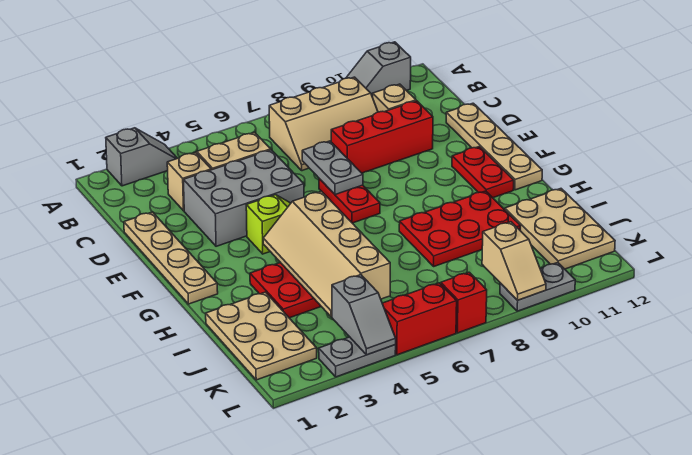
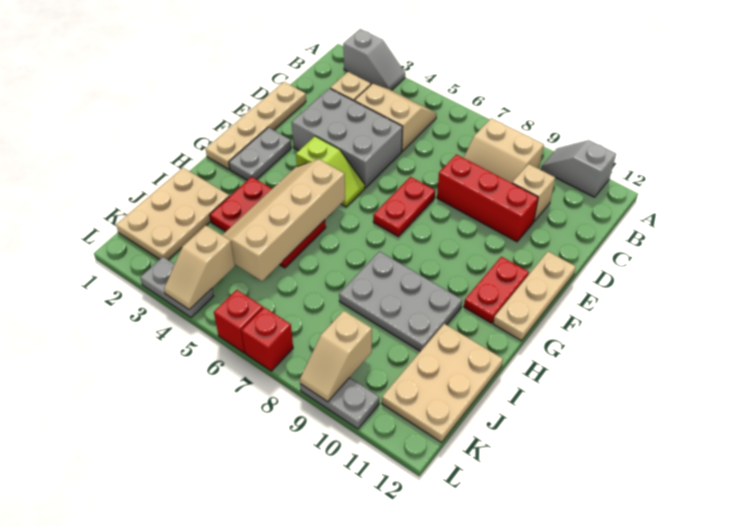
tan slope B7:C9 level 1 top B -> tan slope B8:C9 level 1 top B
grey plate D7:E7 level 2 -> grey plate F2:G2 level 1
tan plate D12:G12 level 1 -> tan plate E12:G12 level 1
red plate H8:I10 level 1 -> grey plate H8:I10 level 1
grey slope K4:L4 level 2 top K -> tan slope K4:L4 level 2 top K
red brick L5:L6 level 1 -> red brick L6 level 1

